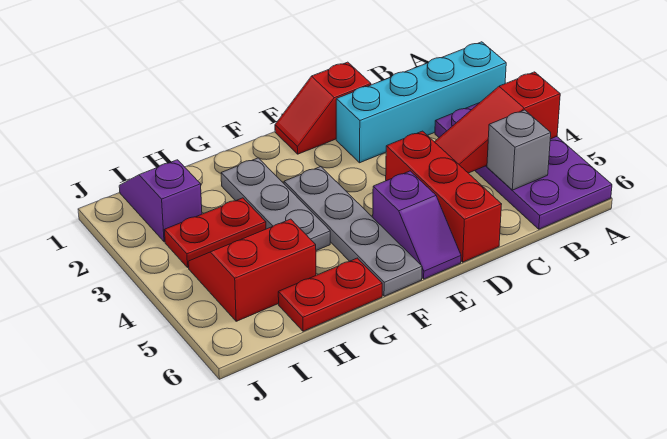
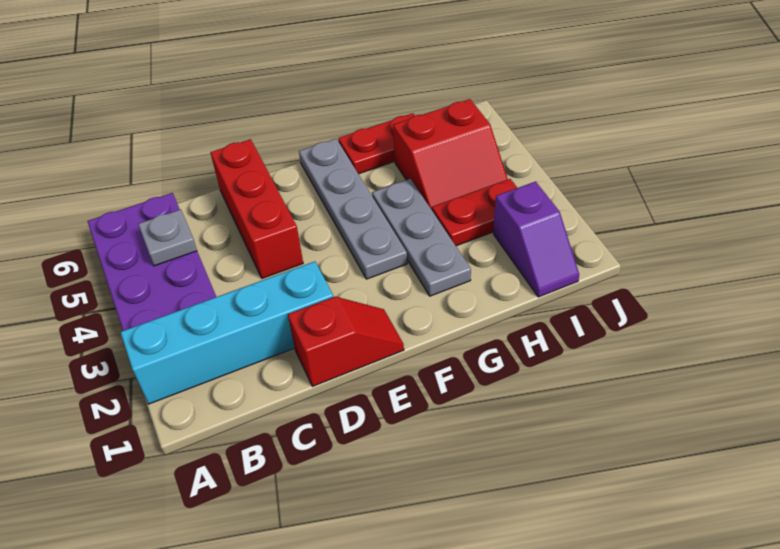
red slope A4:C4 level 2 top A -> none
grey brick B5 level 2 -> grey plate B5 level 2
purple slope E5:E6 level 1 top 5 -> none

